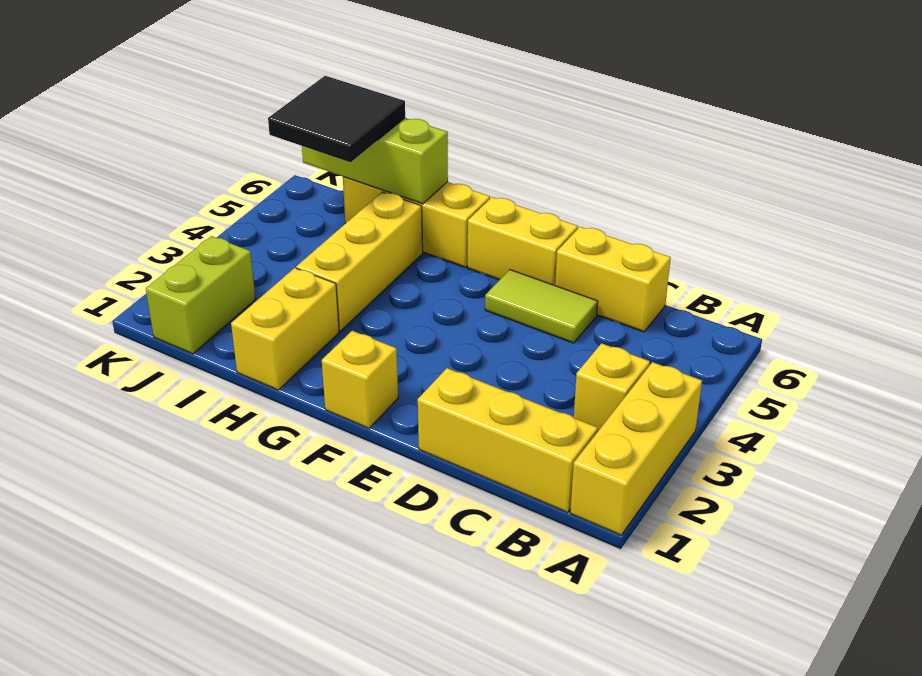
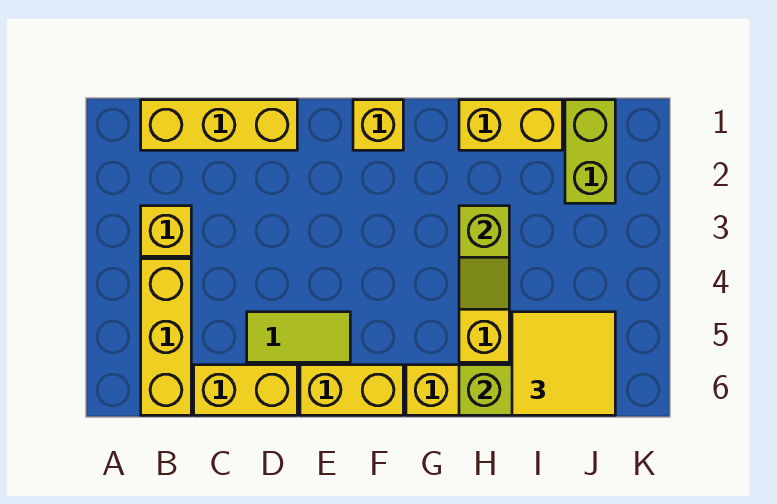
yellow brick A1:A3 level 1 -> yellow brick B4:B6 level 1
yellow brick H1:H2 level 1 -> yellow brick H1:I1 level 1
none -> lime slope H3:H4 level 2 top 3
black tile I5:J6 level 3 -> yellow tile I5:J6 level 3

